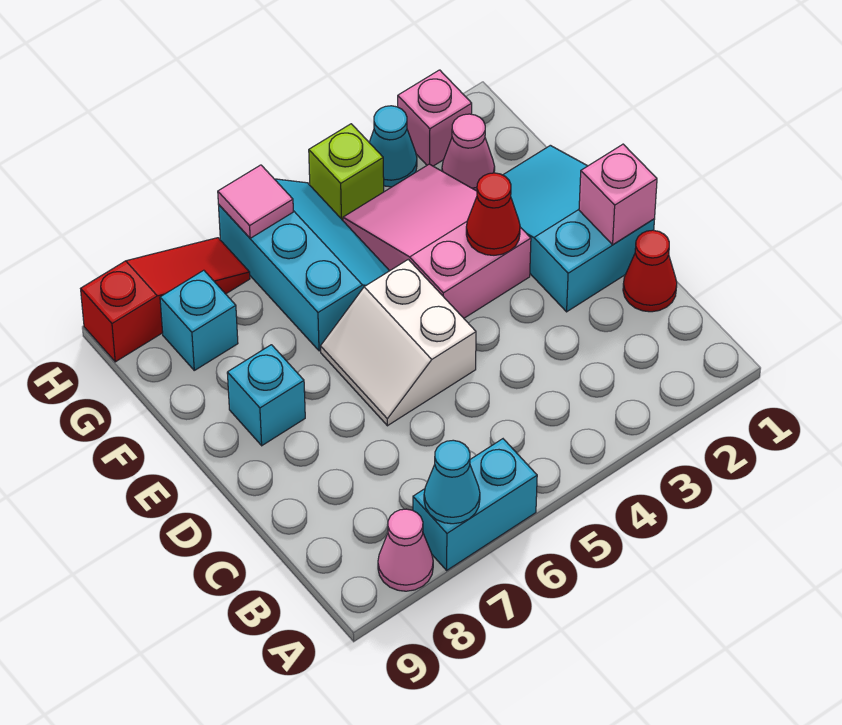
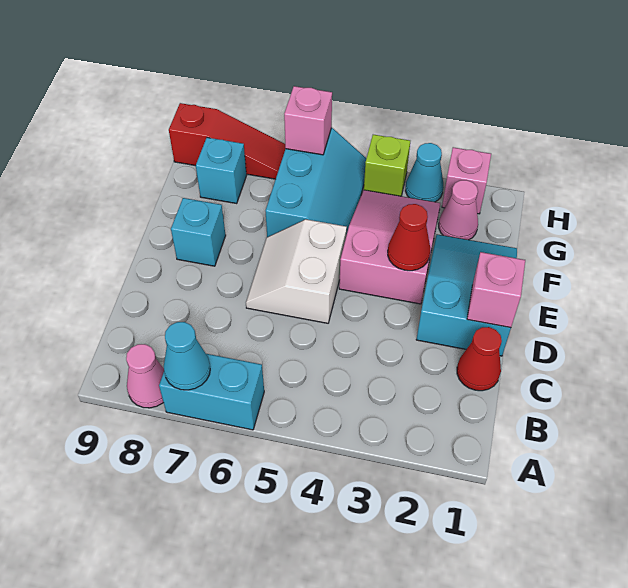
pink tile H6 level 2 -> pink brick H6 level 2

